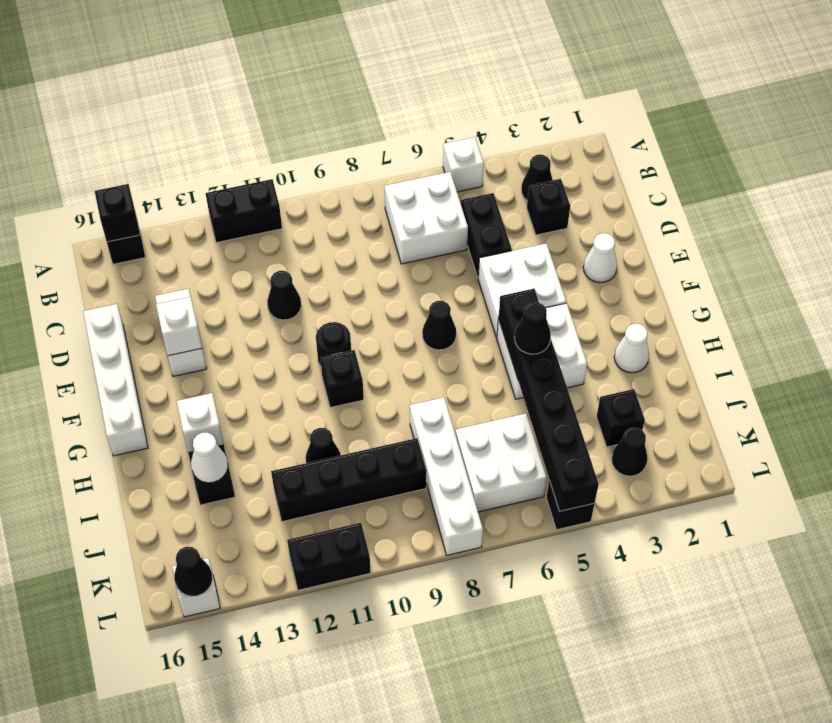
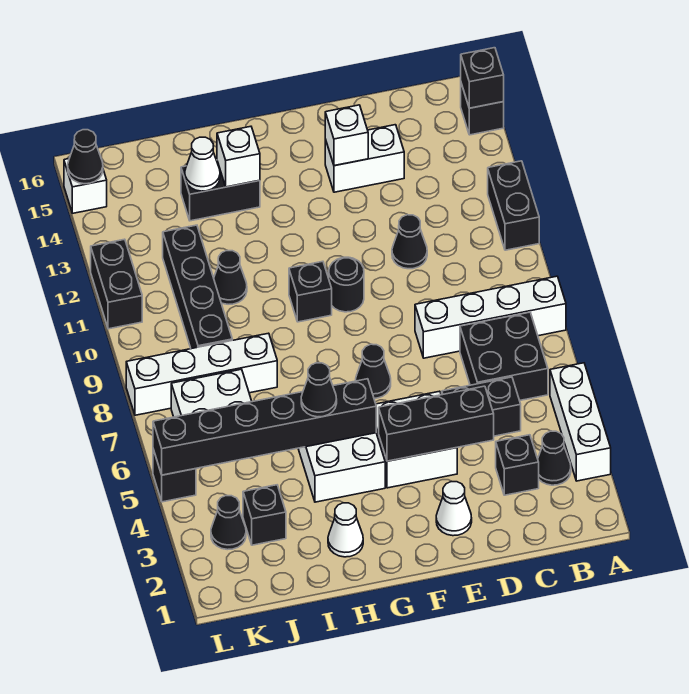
white brick A5 level 1 -> white brick A3:A5 level 1
white brick B6:C7 level 1 -> black brick B6:C7 level 1
none -> black brick D4:F4 level 2
white brick D16:G16 level 1 -> white brick A8:D8 level 1

